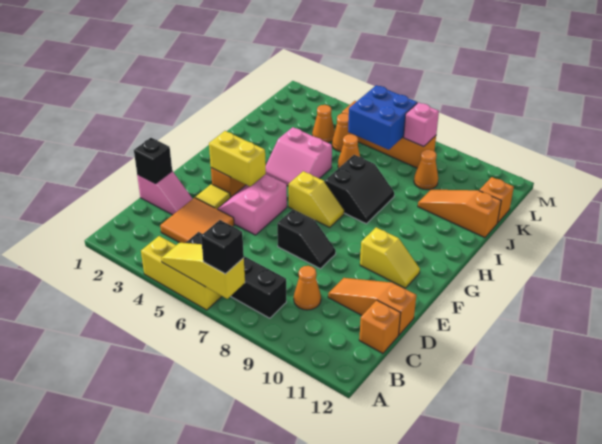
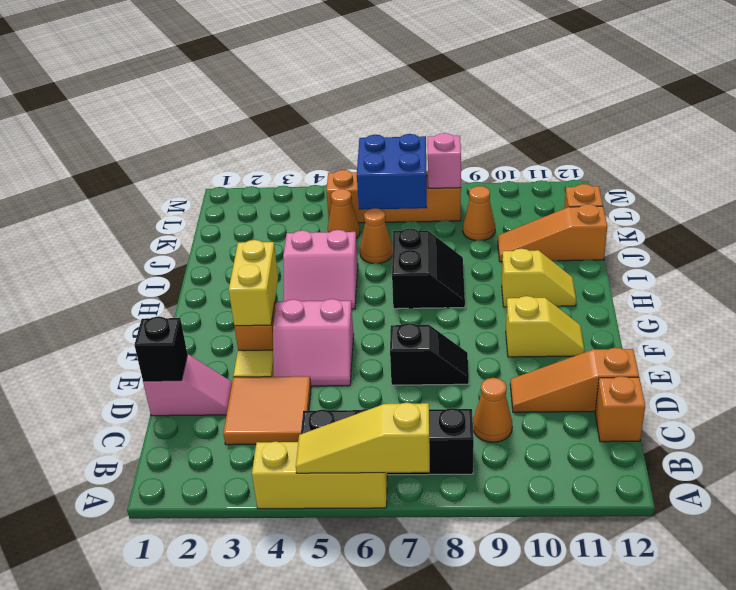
black brick A7 level 3 -> none
pink slope E4:F5 level 1 top 5 -> pink slope E4:F5 level 1 top F
yellow brick F3:F4 level 2 -> yellow brick F3:G3 level 2
yellow slope G6:G7 level 1 top 6 -> yellow slope H10:H11 level 1 top 10
orange cone K4 level 1 -> none

